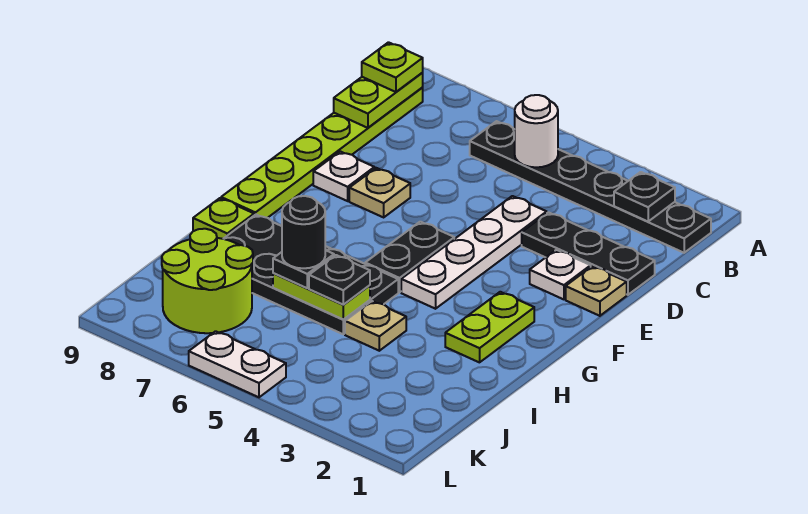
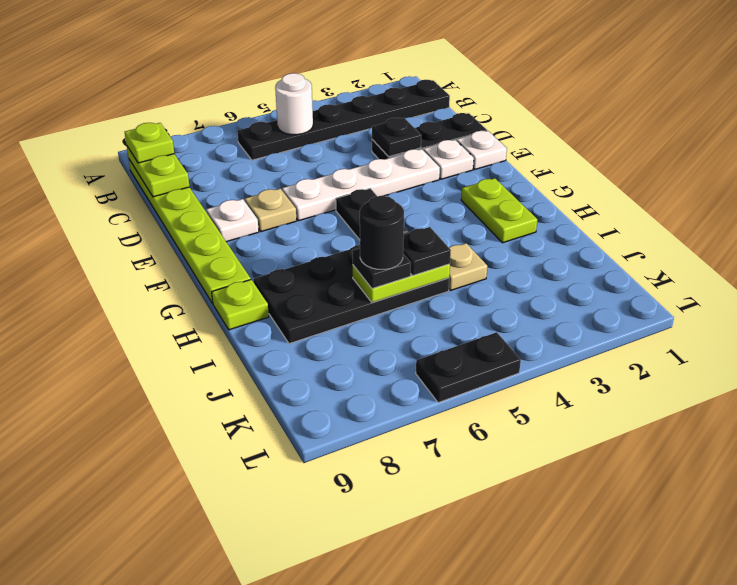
black plate B2 level 2 -> black plate D3 level 2
white plate D4:G4 level 1 -> white plate E3:E6 level 1
tan plate E1 level 1 -> white plate E1 level 1
lime round brick J7:K8 level 1 -> none
white plate L5:L6 level 1 -> black plate L5:L6 level 1

